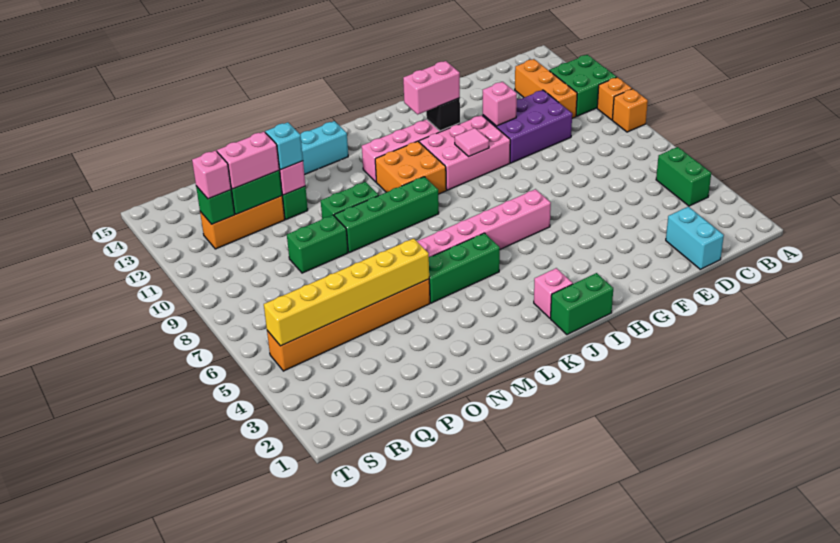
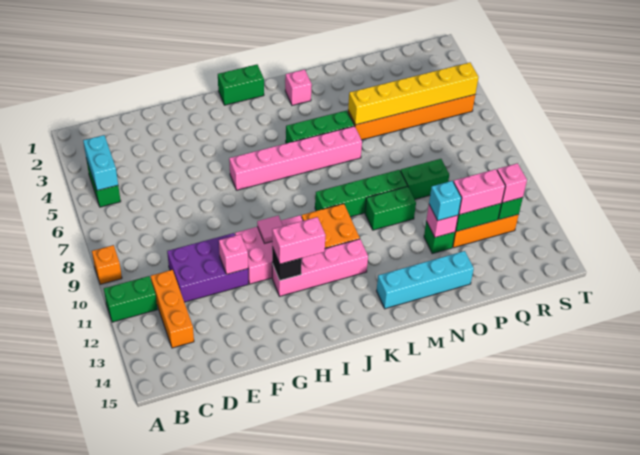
orange brick A10 level 1 -> none
green brick A11:B12 level 1 -> green brick A11:B11 level 1
cyan brick D1:D2 level 1 -> cyan brick B4:B5 level 2
pink brick J2 level 1 -> pink brick L2 level 1

